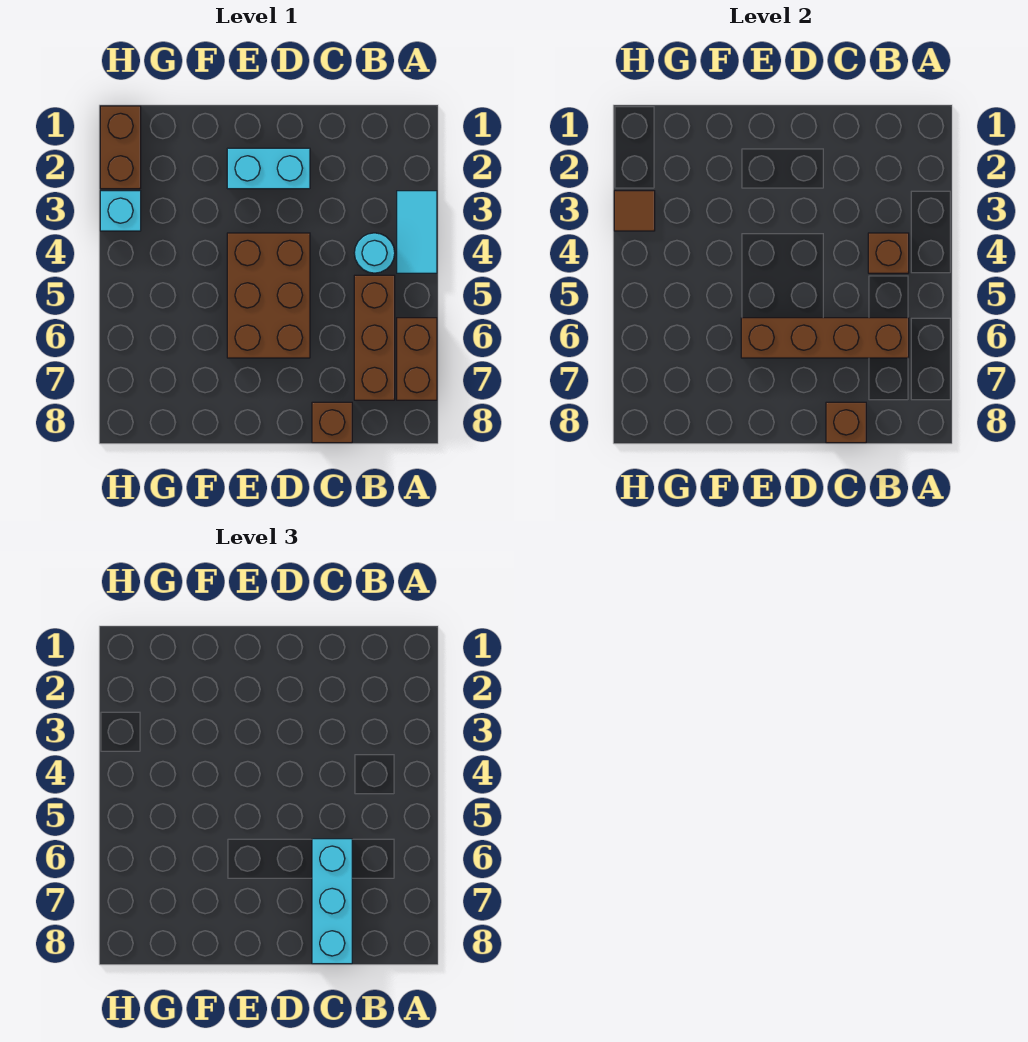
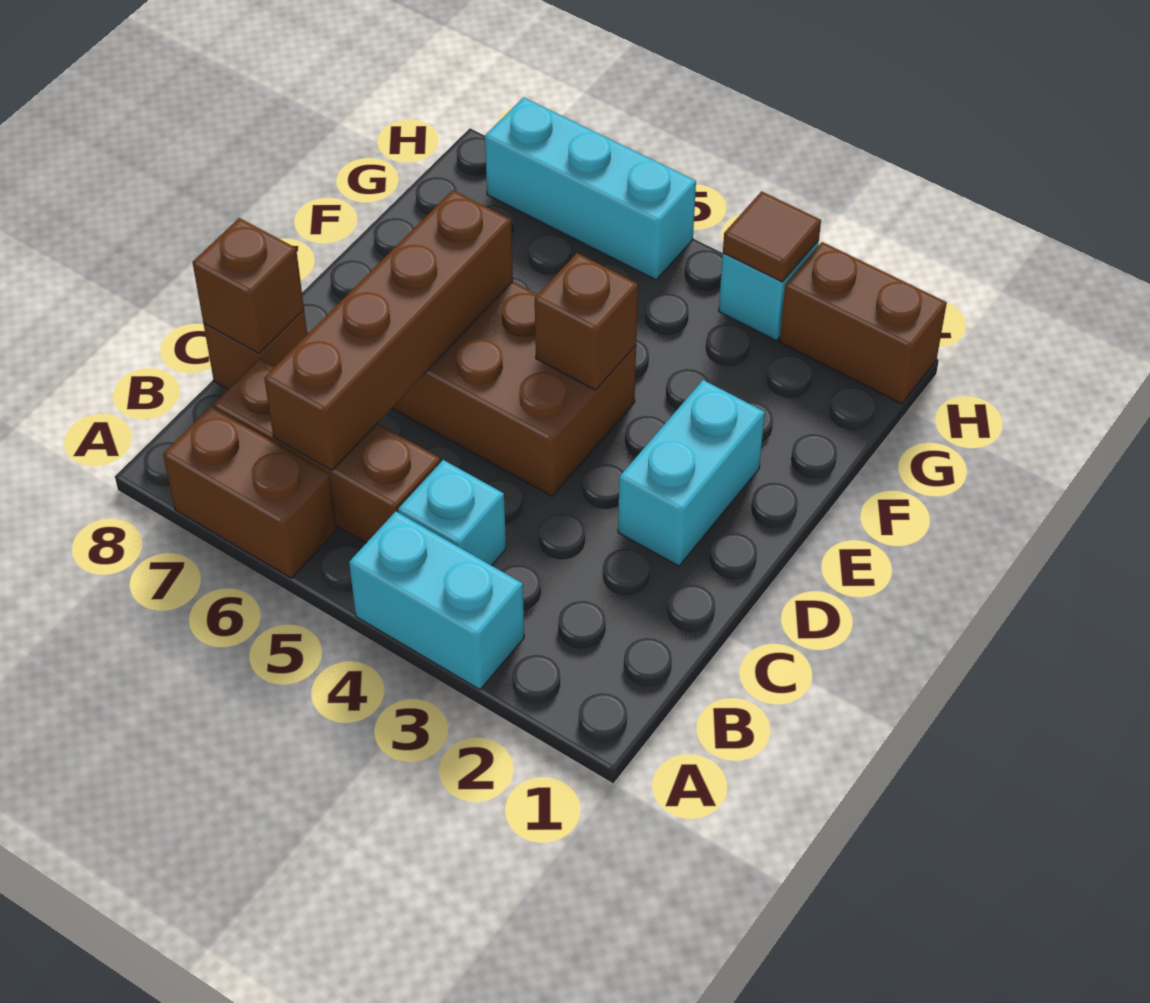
cyan tile A3:A4 level 1 -> cyan brick A3:A4 level 1
cyan round brick B4 level 1 -> cyan brick B4 level 1
brown brick B4 level 2 -> brown brick E4 level 2
cyan brick C6:C8 level 3 -> cyan brick H5:H7 level 1

